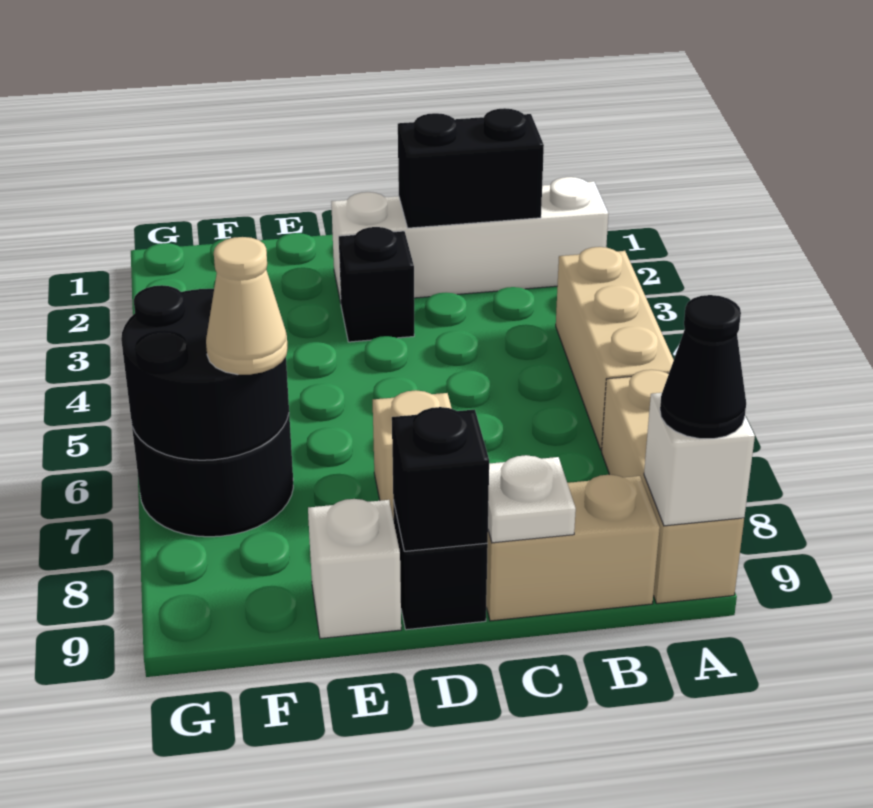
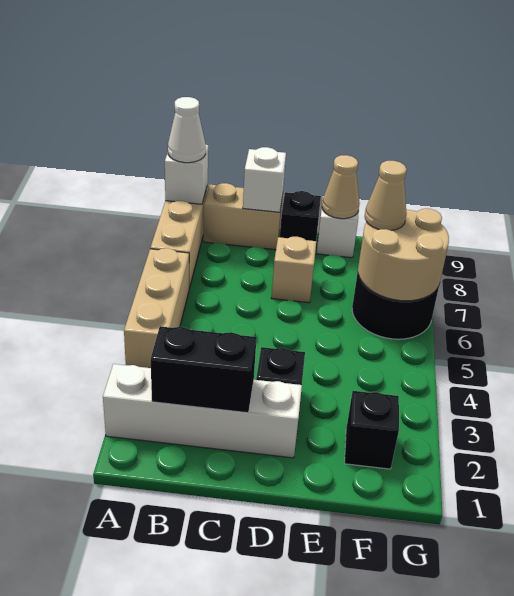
black cone A9 level 3 -> white cone A9 level 3
white plate C9 level 2 -> white brick C9 level 2
black brick D9 level 2 -> black brick F2 level 1
none -> tan cone E9 level 2
black round brick F6:G7 level 2 -> tan round brick F6:G7 level 2

